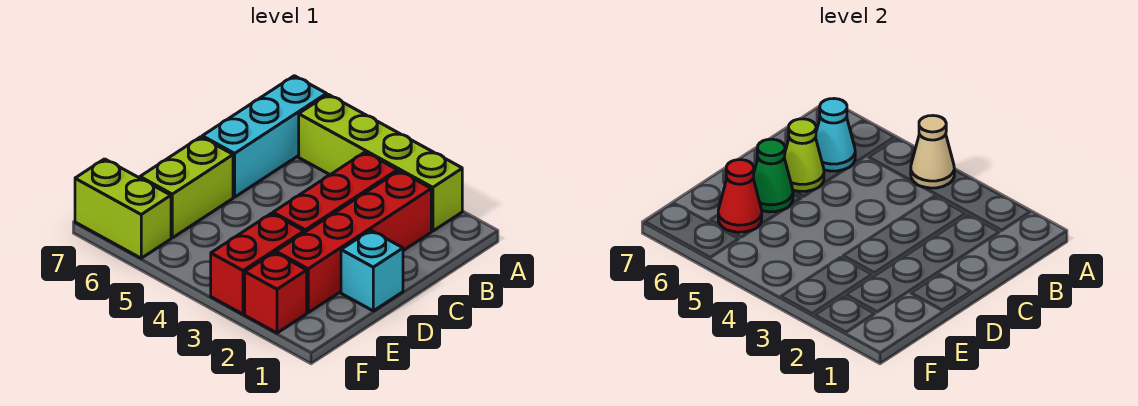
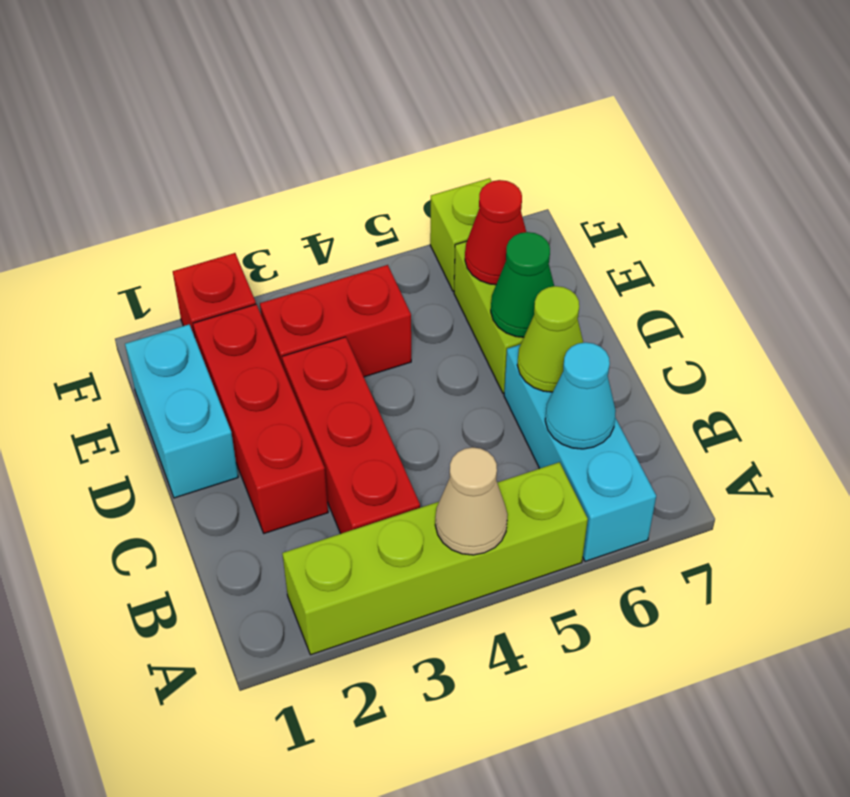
red brick B2:E2 level 1 -> red brick C2:E2 level 1
cyan brick D1 level 1 -> cyan brick D1:E1 level 1
red brick E3:F3 level 1 -> red brick E3:E4 level 1
lime brick F6:F7 level 1 -> lime brick F6 level 1

